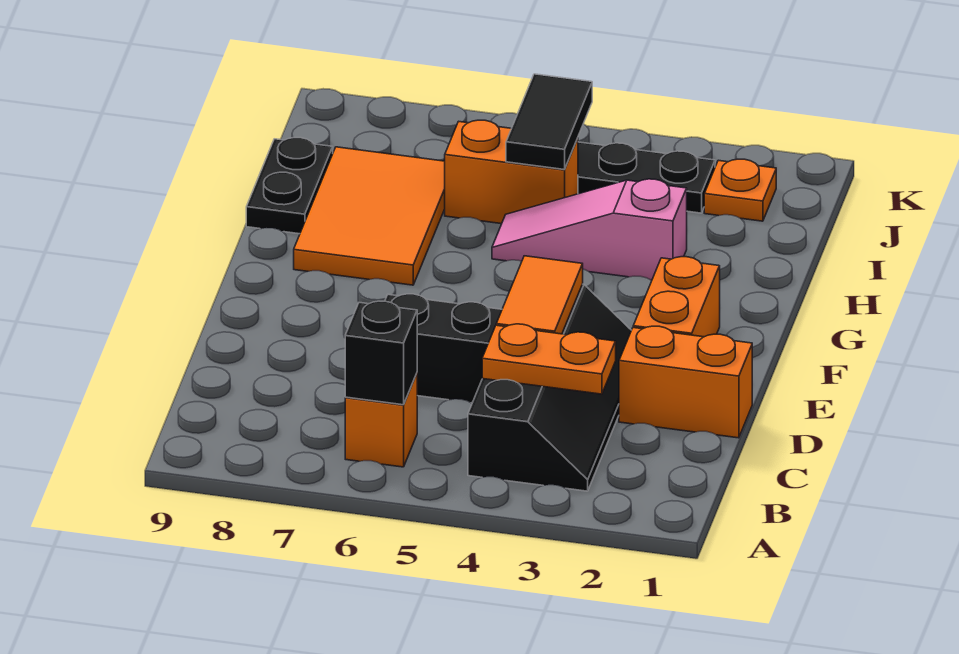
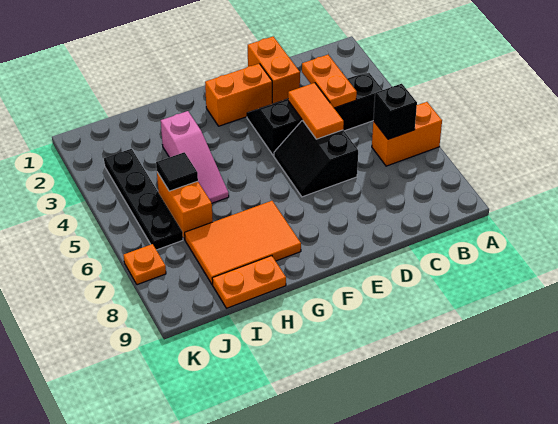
orange brick B6 level 1 -> orange brick A6:B6 level 1
orange tile D4:E4 level 2 -> orange tile D4:D5 level 2
black plate H9:I9 level 1 -> orange plate H9:I9 level 1
black tile I5:J5 level 2 -> black tile I5 level 2
orange plate J2 level 1 -> orange plate K7 level 1

